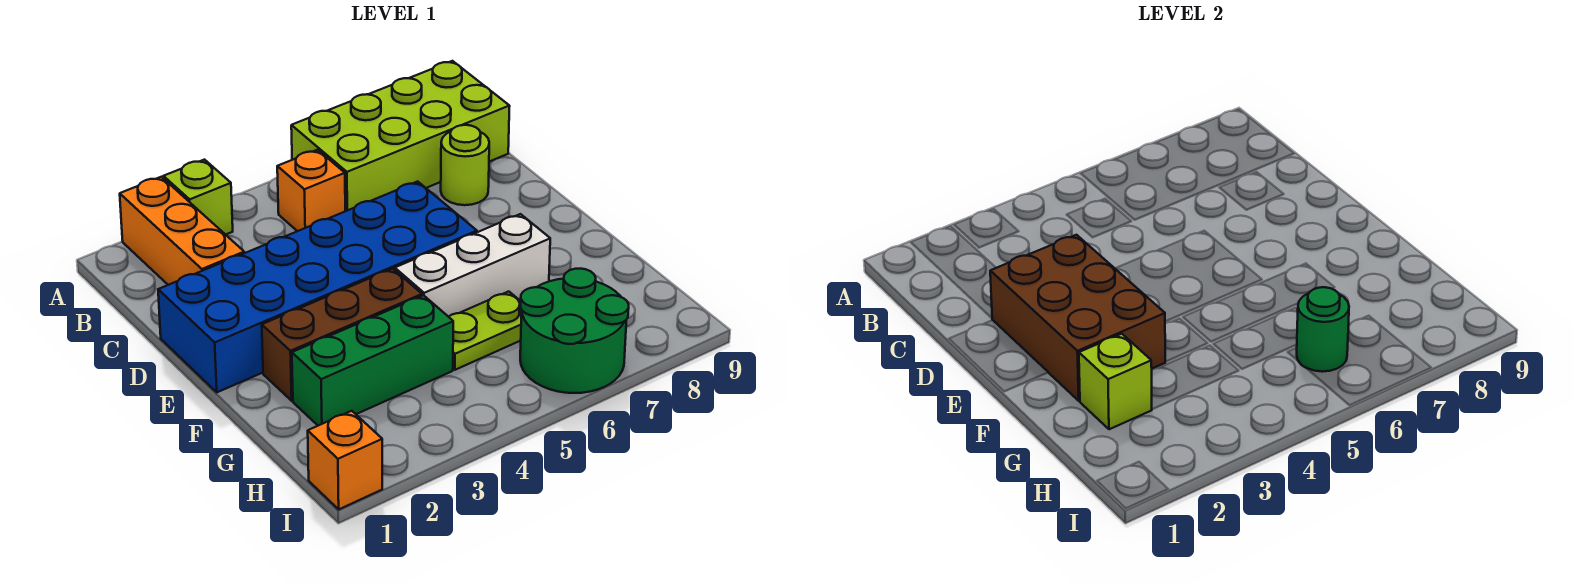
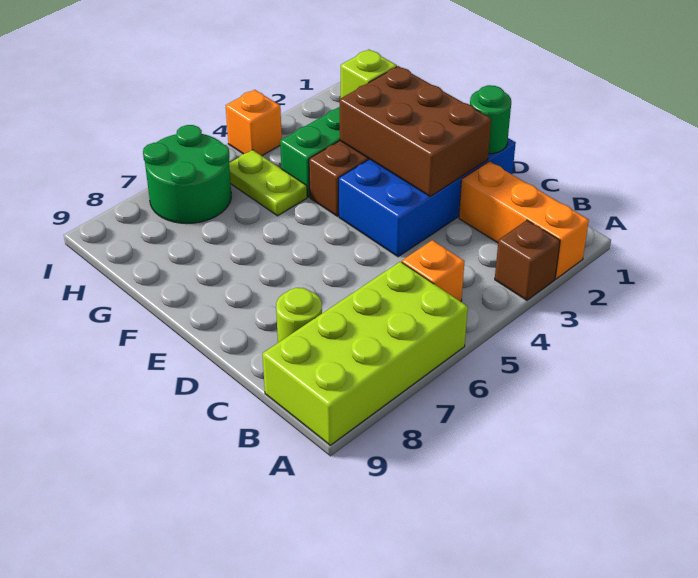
lime brick A3 level 1 -> brown brick A3 level 1
blue brick D1:E6 level 1 -> blue brick D1:E4 level 1
white brick F5:F7 level 1 -> none
lime plate G5:G6 level 1 -> lime plate G5:H5 level 1
green round brick H6 level 2 -> green round brick D1 level 2
orange brick I1 level 1 -> orange brick I4 level 1

